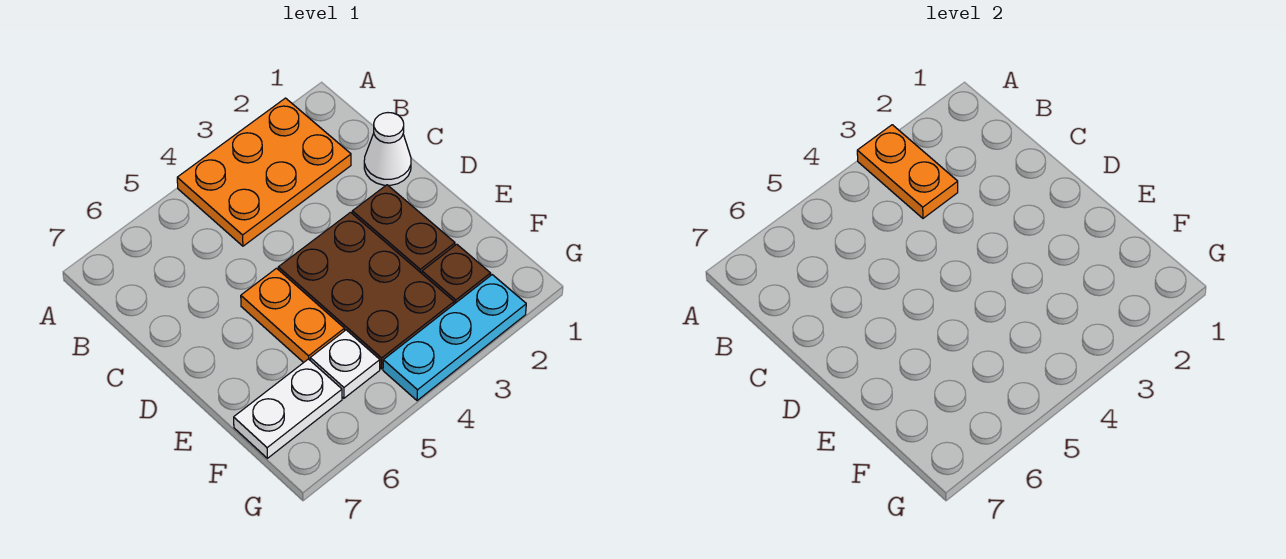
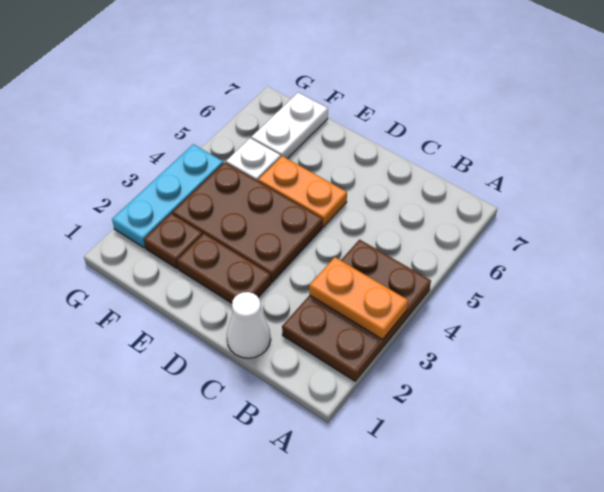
orange plate A2:B4 level 1 -> brown plate A2:B4 level 1

